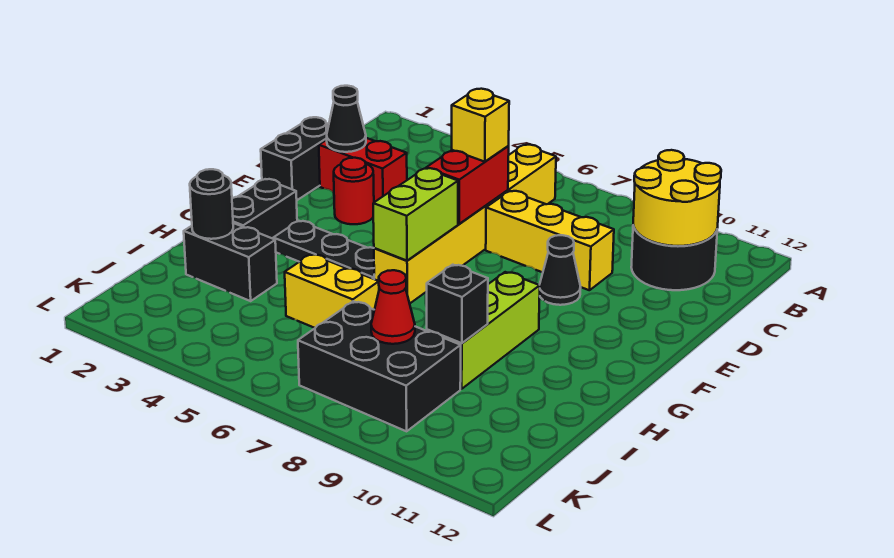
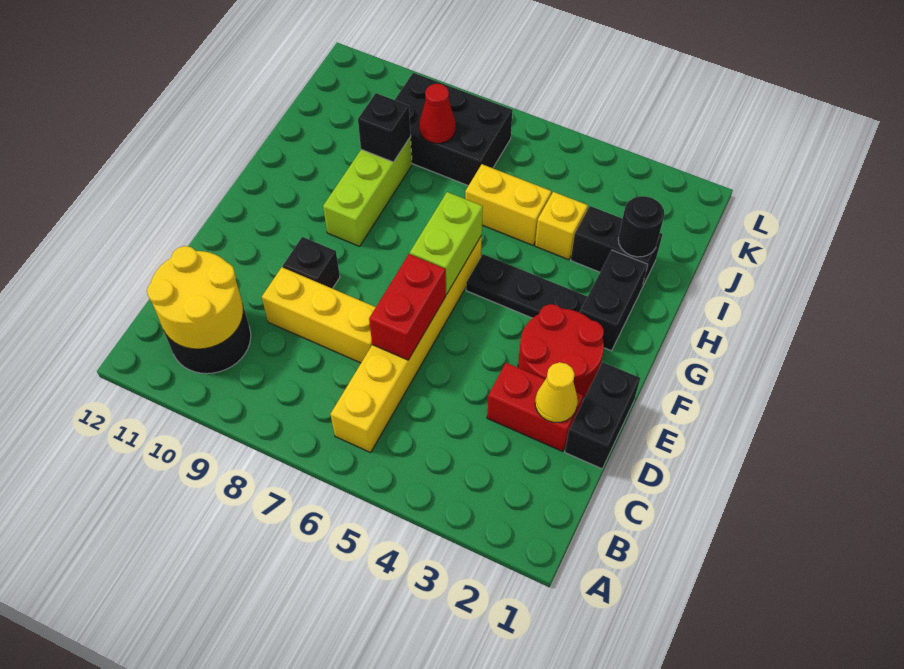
black cone D2 level 2 -> yellow cone D2 level 2
yellow brick D6 level 3 -> yellow brick I4 level 1
red round brick E3 level 1 -> red round brick E2:F3 level 1
black cone E9 level 1 -> black brick E9 level 1

